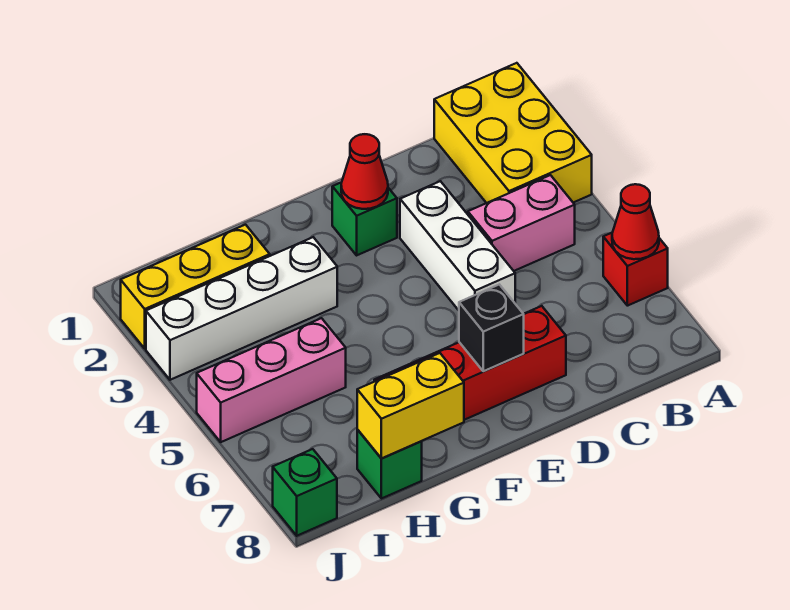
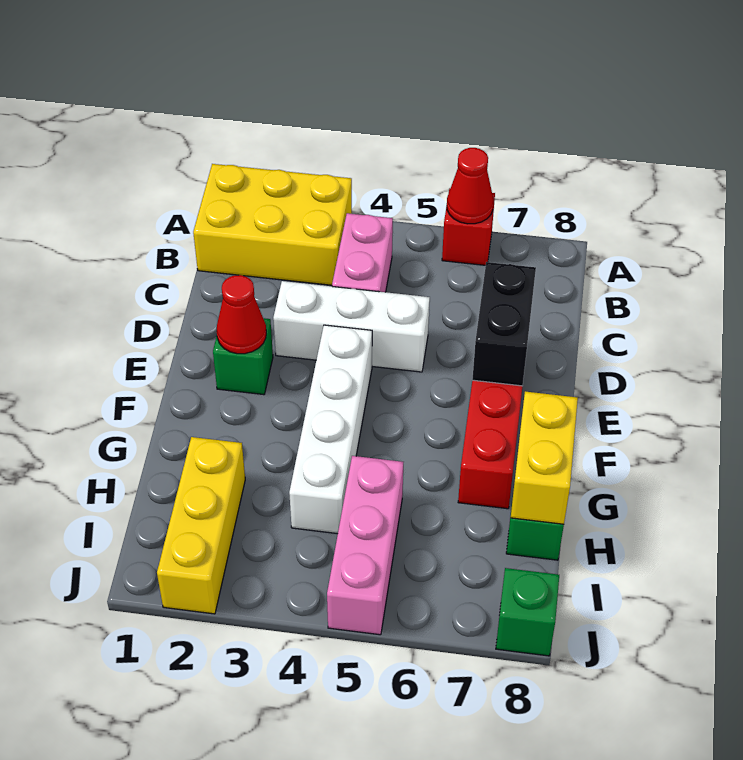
black brick E7 level 2 -> black brick D7:E7 level 2
white brick G3:J3 level 1 -> white brick E4:H4 level 1

